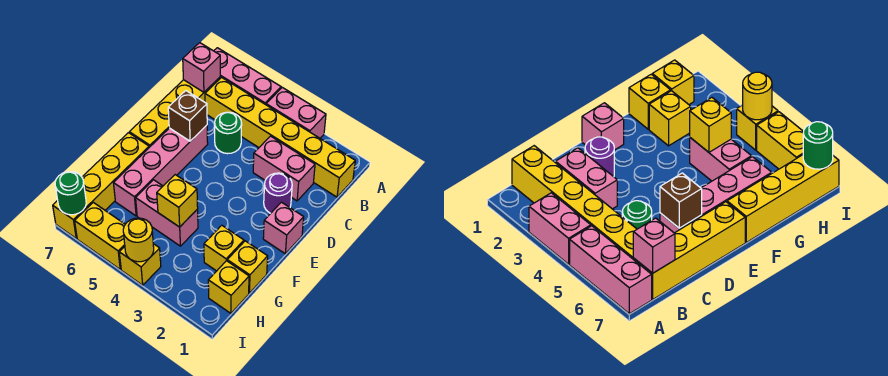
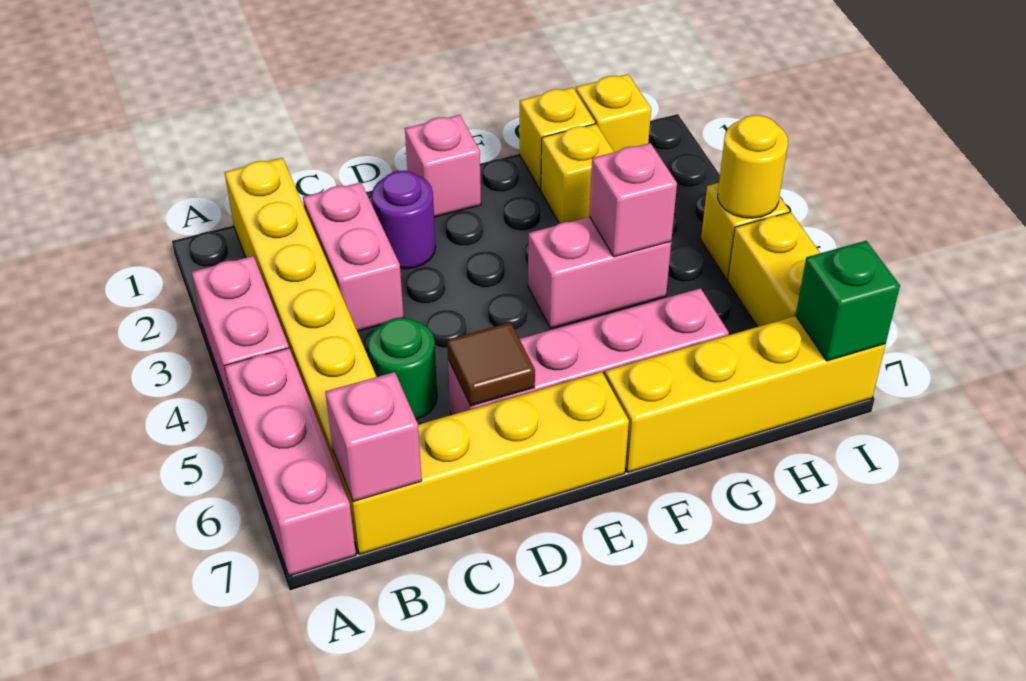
brown brick D6 level 2 -> brown tile D6 level 2
pink brick G4:G5 level 1 -> pink brick F4:G4 level 1
yellow brick G4 level 2 -> pink brick G4 level 2
green round brick I7 level 2 -> green brick I7 level 2

